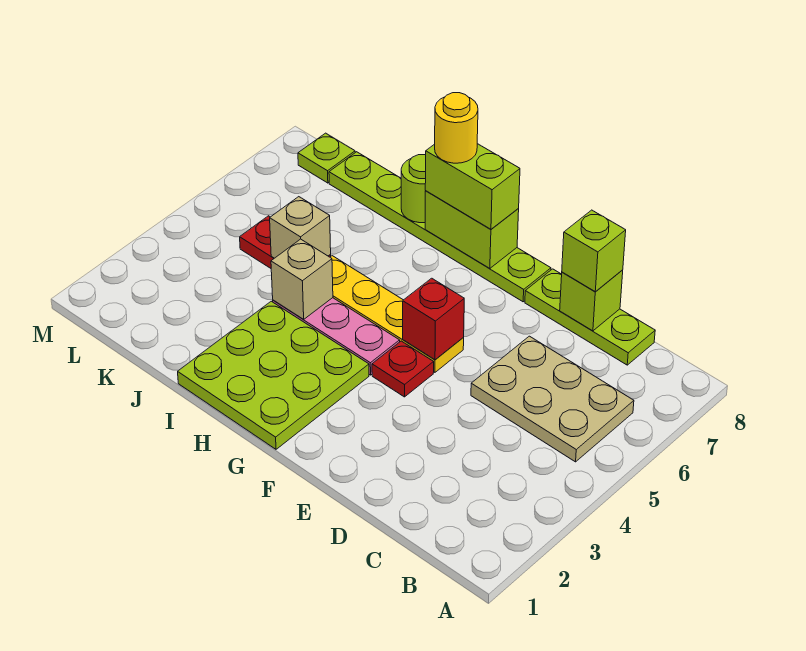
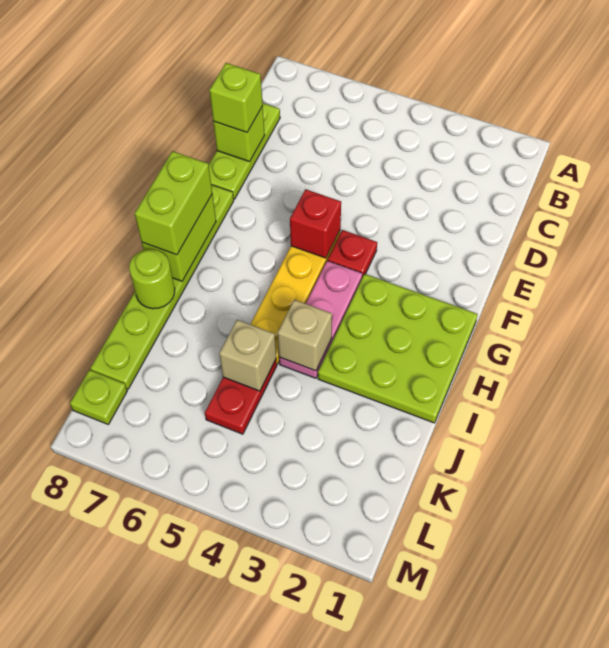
tan plate B5:D6 level 1 -> none
yellow round brick H8 level 4 -> none

